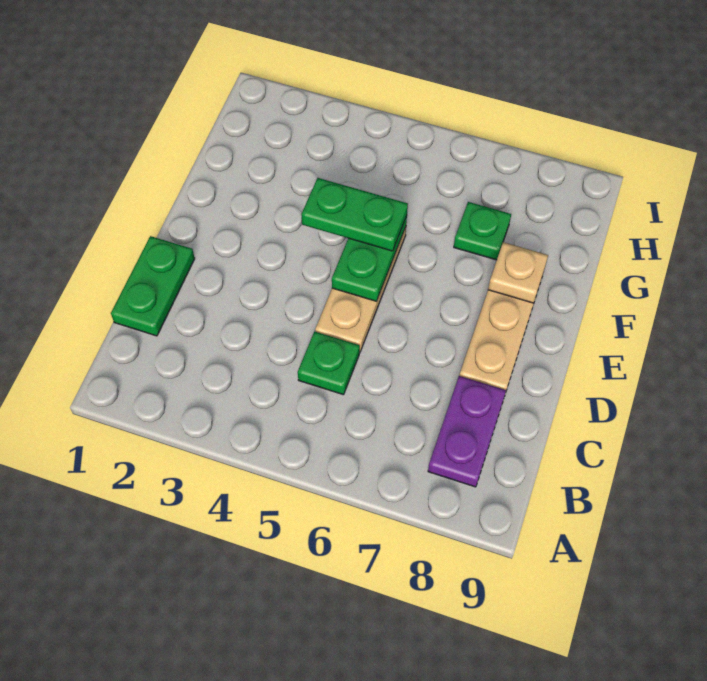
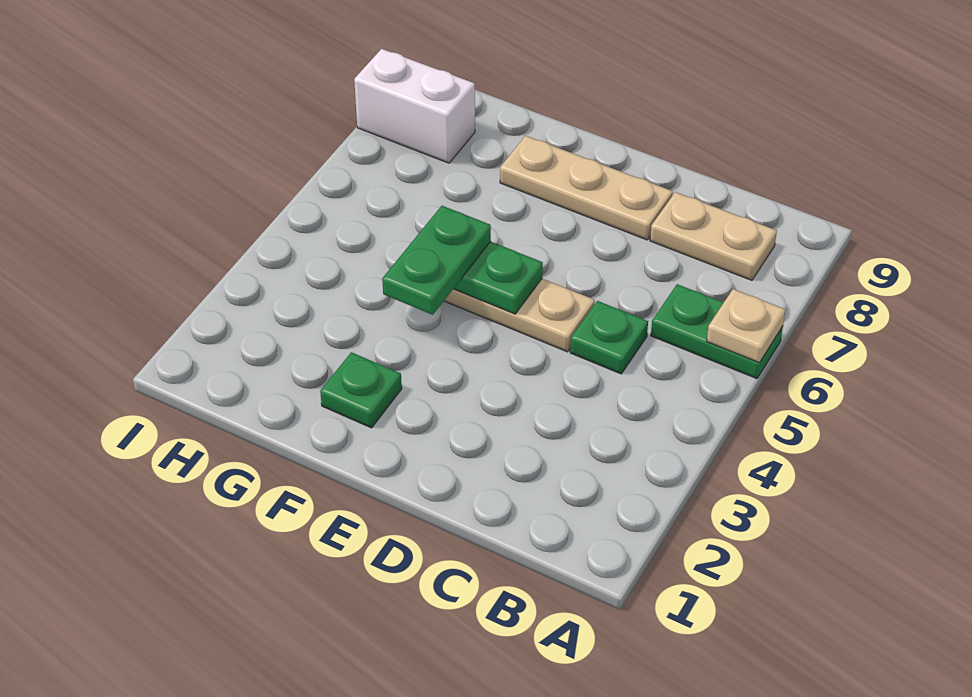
purple plate B8:C8 level 1 -> tan plate B8:C8 level 1
green plate C1:D1 level 1 -> green plate A6:B6 level 1
tan plate F8 level 2 -> tan plate A6 level 2
green plate G7 level 1 -> green plate F2 level 1
none -> white brick H8:I8 level 1

